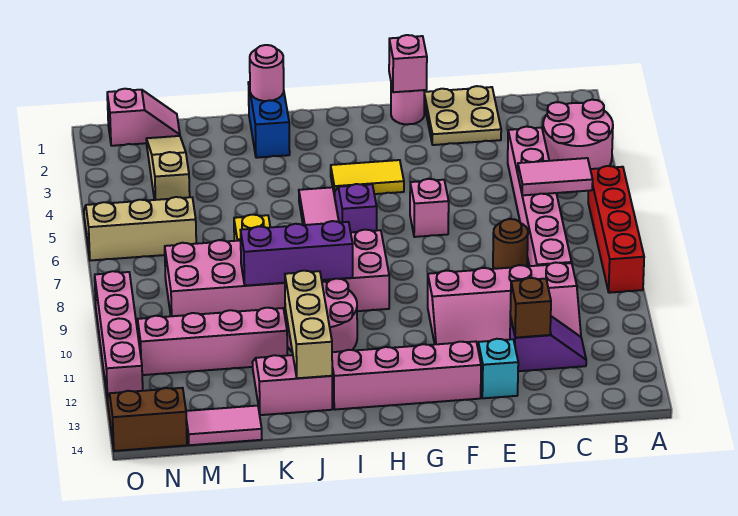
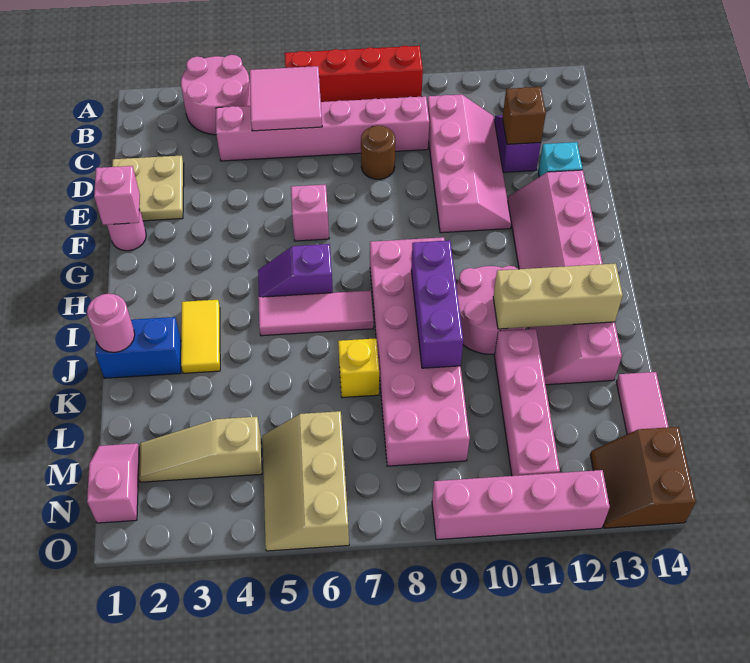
pink tile B6:C6 level 2 -> pink tile B5:C6 level 2
yellow tile G4:H4 level 1 -> yellow tile I3:J3 level 1

